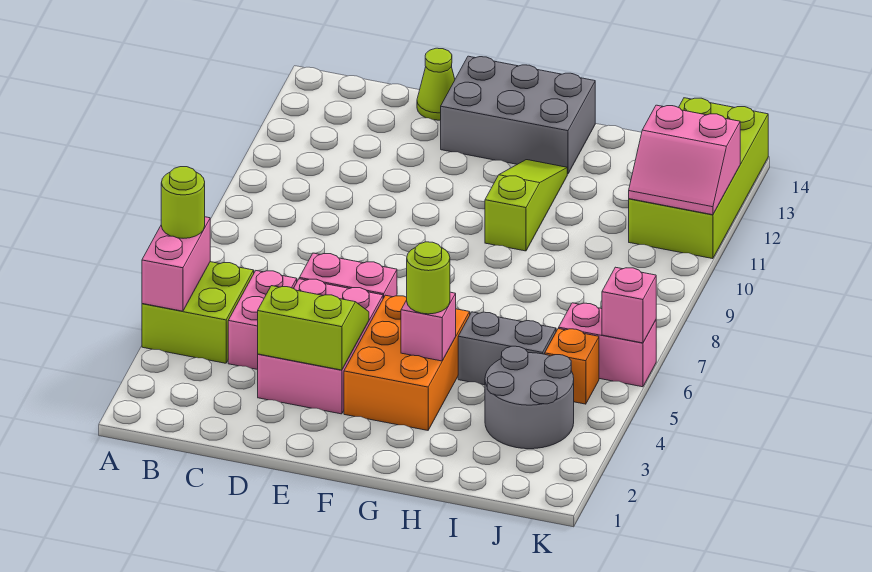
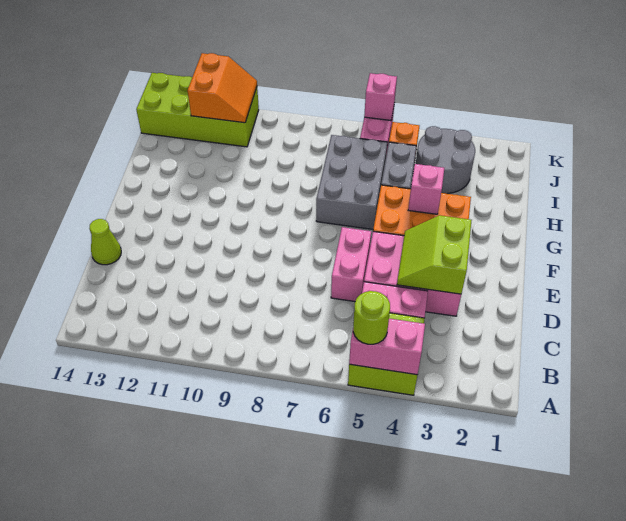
grey brick E13:G14 level 1 -> grey brick G6:I7 level 1
lime round brick G4 level 3 -> none
lime slope G10:G12 level 1 top 10 -> none
pink slope J11:K12 level 2 top 12 -> orange slope J11:K12 level 2 top 12

